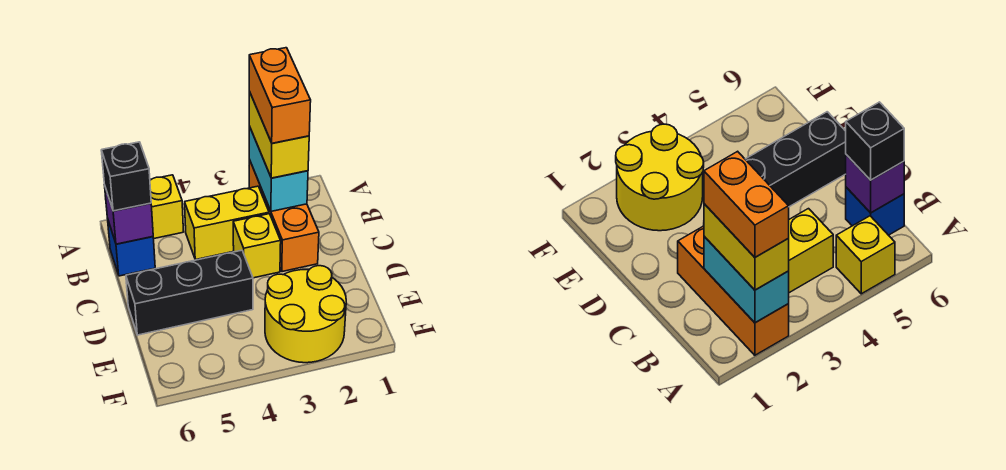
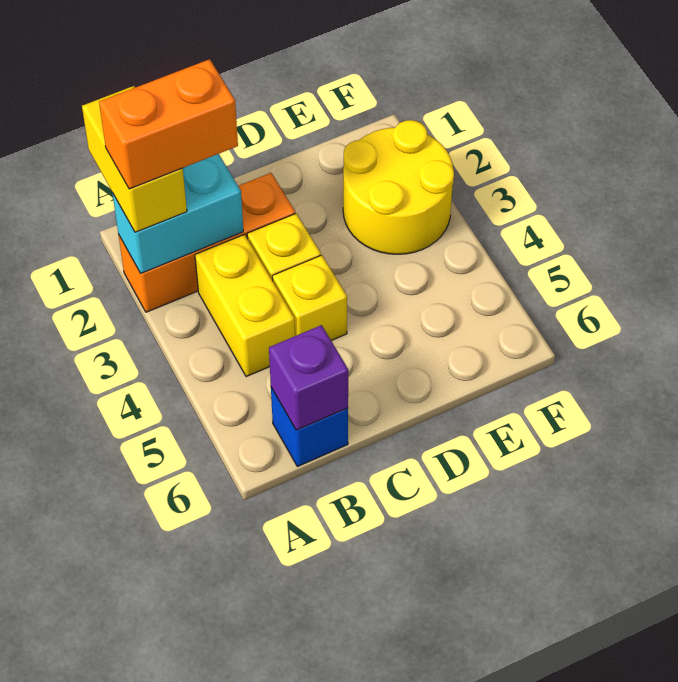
yellow brick A2:B2 level 3 -> yellow brick A1:A2 level 3
yellow brick A5 level 1 -> yellow brick C4 level 1
black brick B6 level 3 -> none
black brick D4:D6 level 1 -> none

